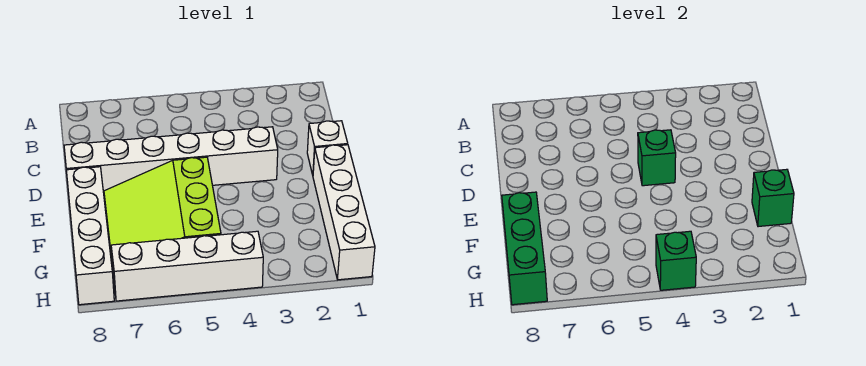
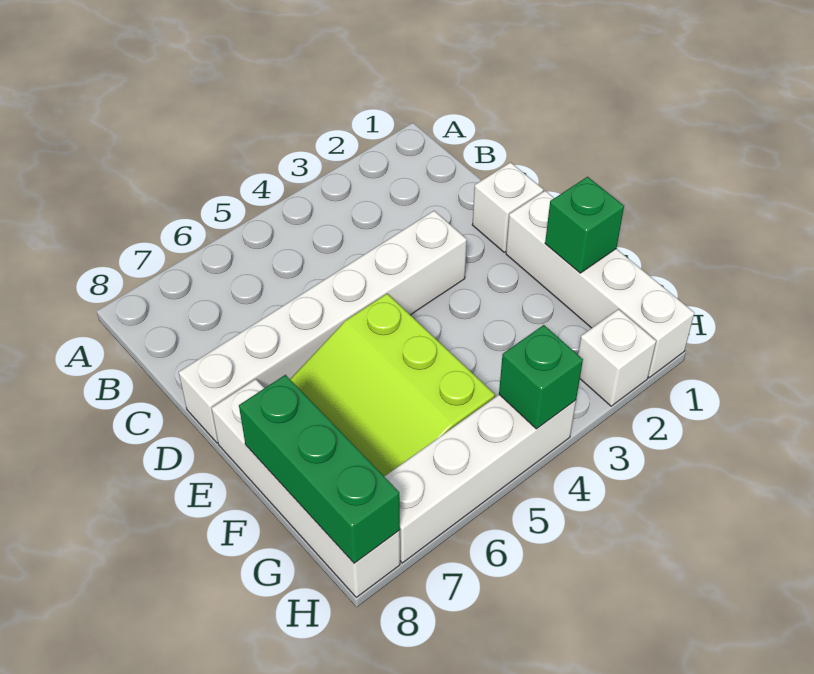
green brick D4 level 2 -> none
none -> white brick H2 level 1

